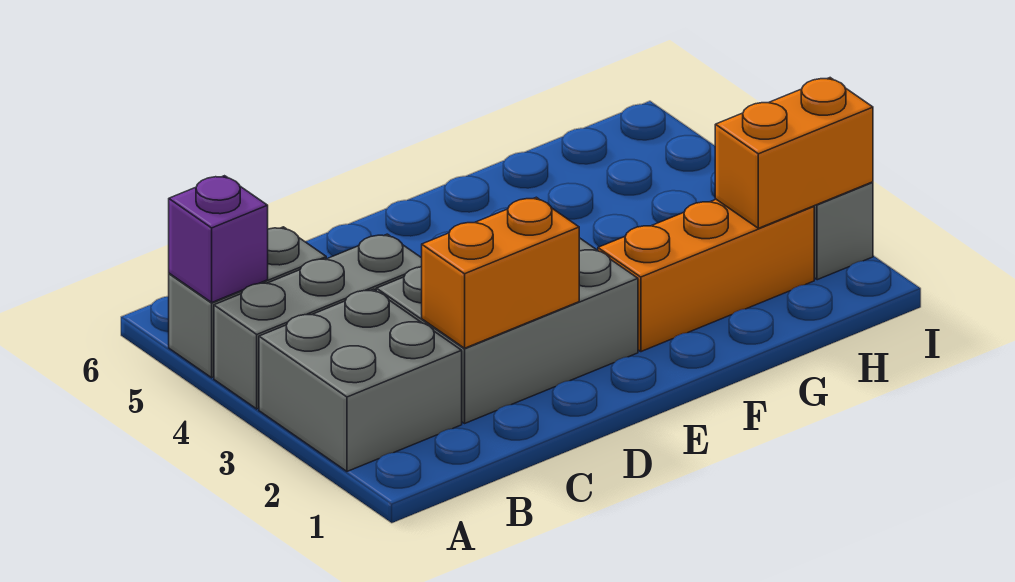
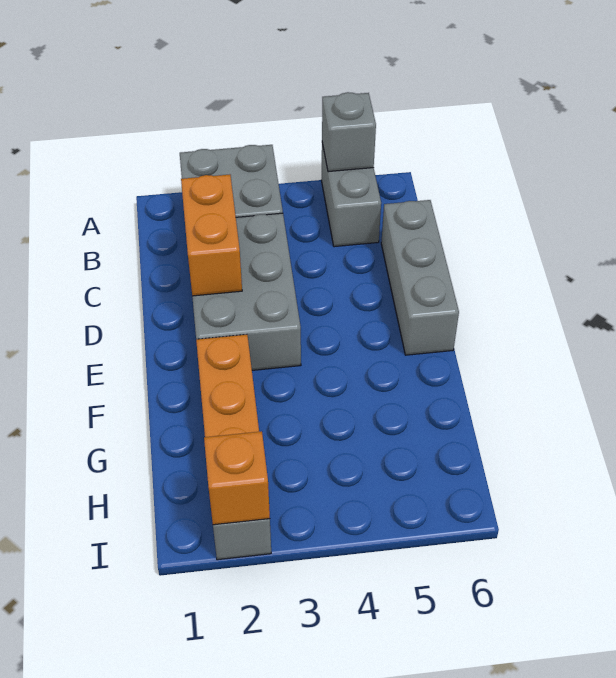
grey brick A4:C4 level 1 -> grey brick C6:E6 level 1
purple brick A5 level 2 -> grey brick A5 level 2
orange brick H2:I2 level 2 -> orange brick I2 level 2

